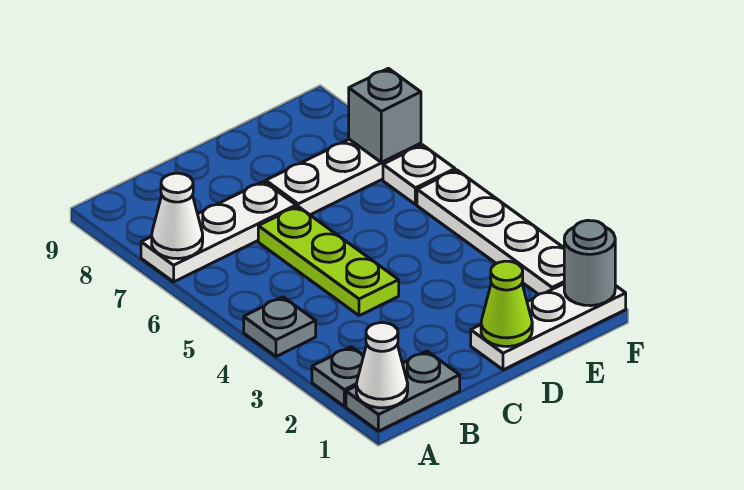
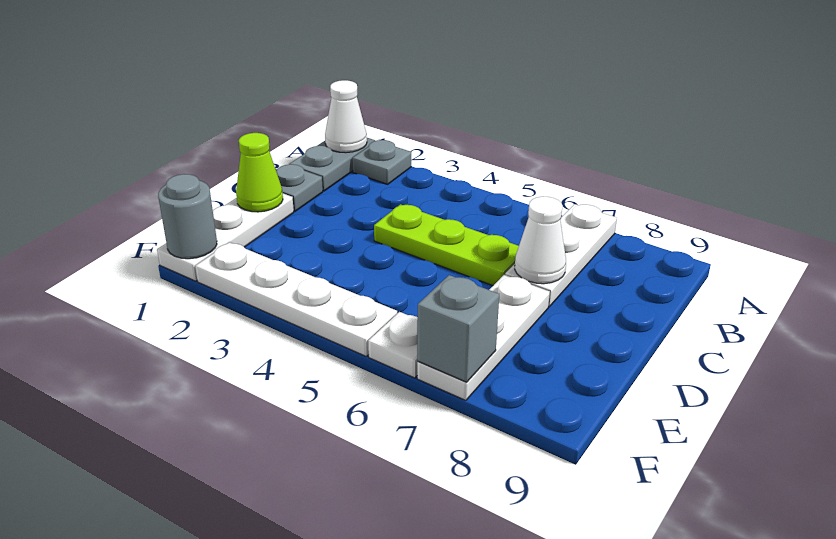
grey plate A4 level 1 -> grey plate C1 level 1
white cone A7 level 2 -> white cone C7 level 2

